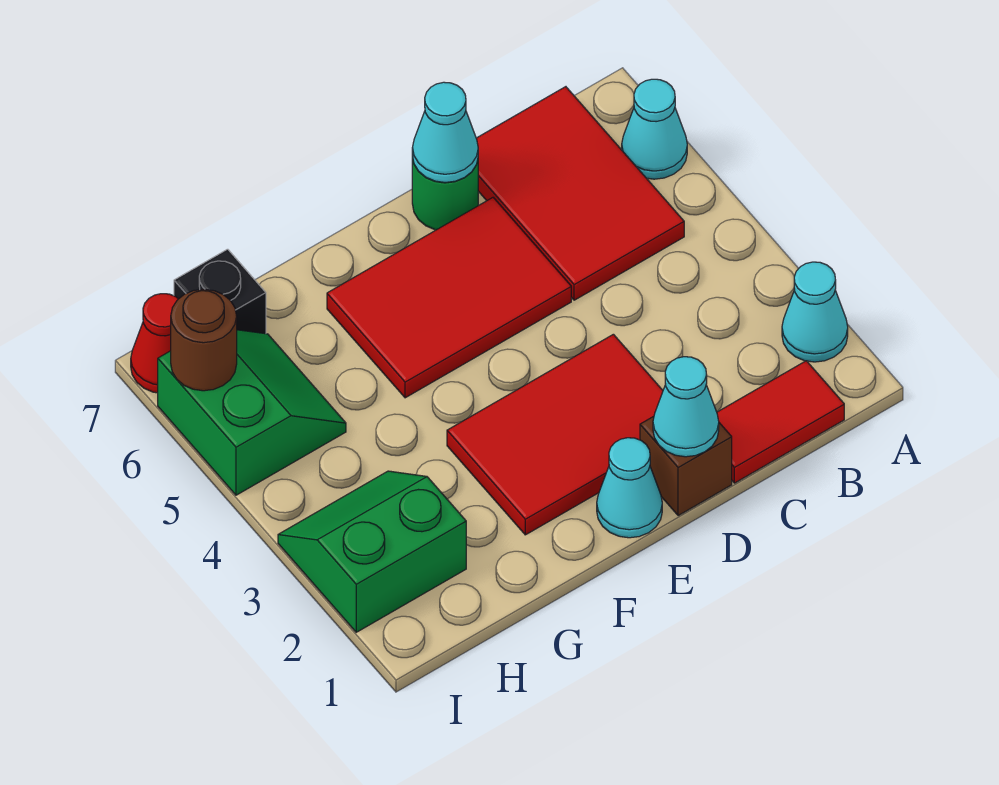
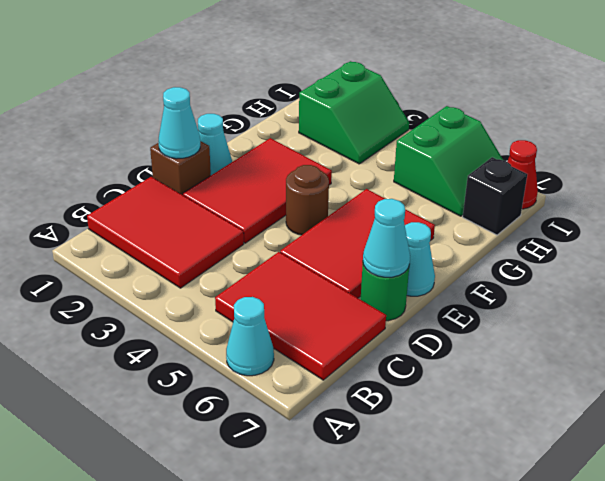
cyan cone A2 level 1 -> cyan cone E7 level 1
red tile B1:C1 level 1 -> red tile B1:C3 level 1
green slope H5:I6 level 1 top I -> green slope H5:I6 level 1 top 5
brown round brick I6 level 2 -> brown round brick E4 level 1

